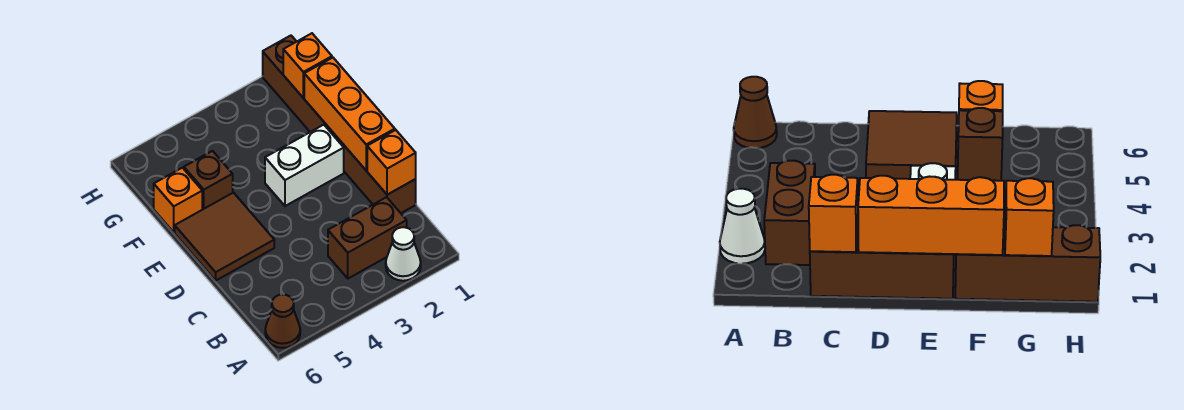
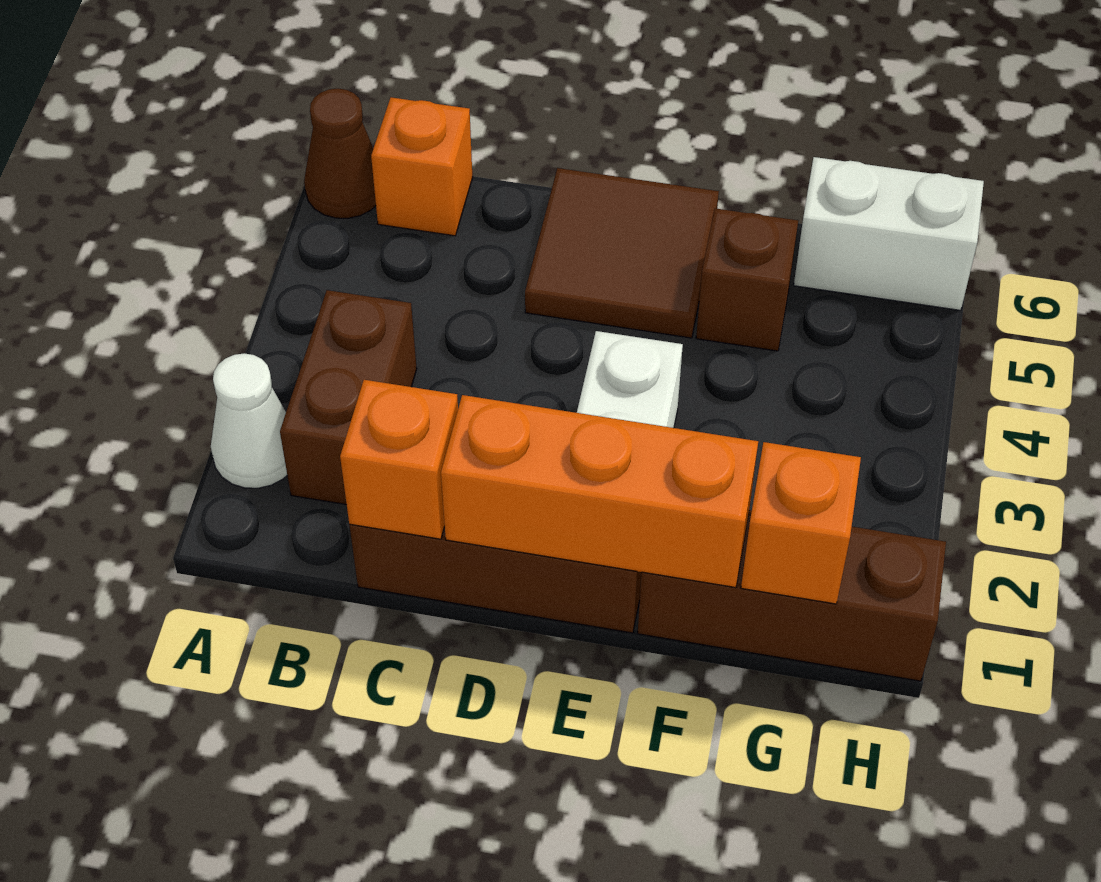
orange brick F6 level 1 -> orange brick B6 level 1
none -> white brick G6:H6 level 1

